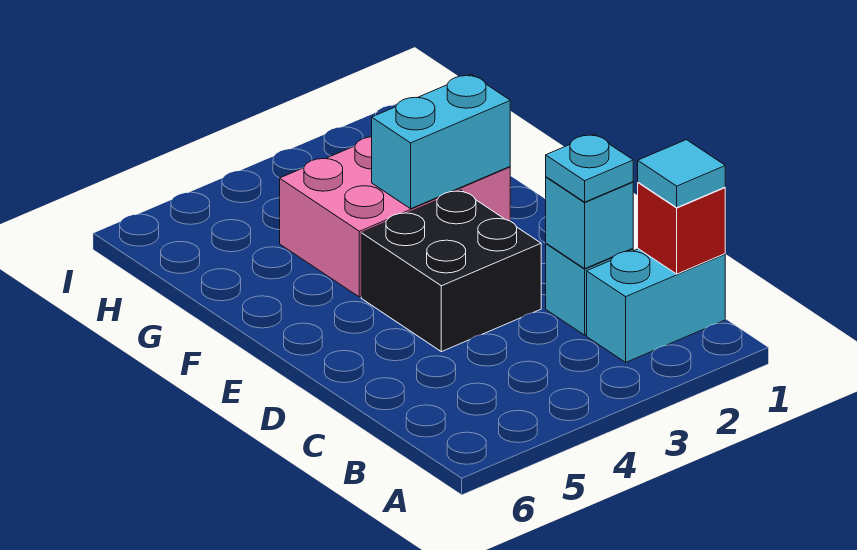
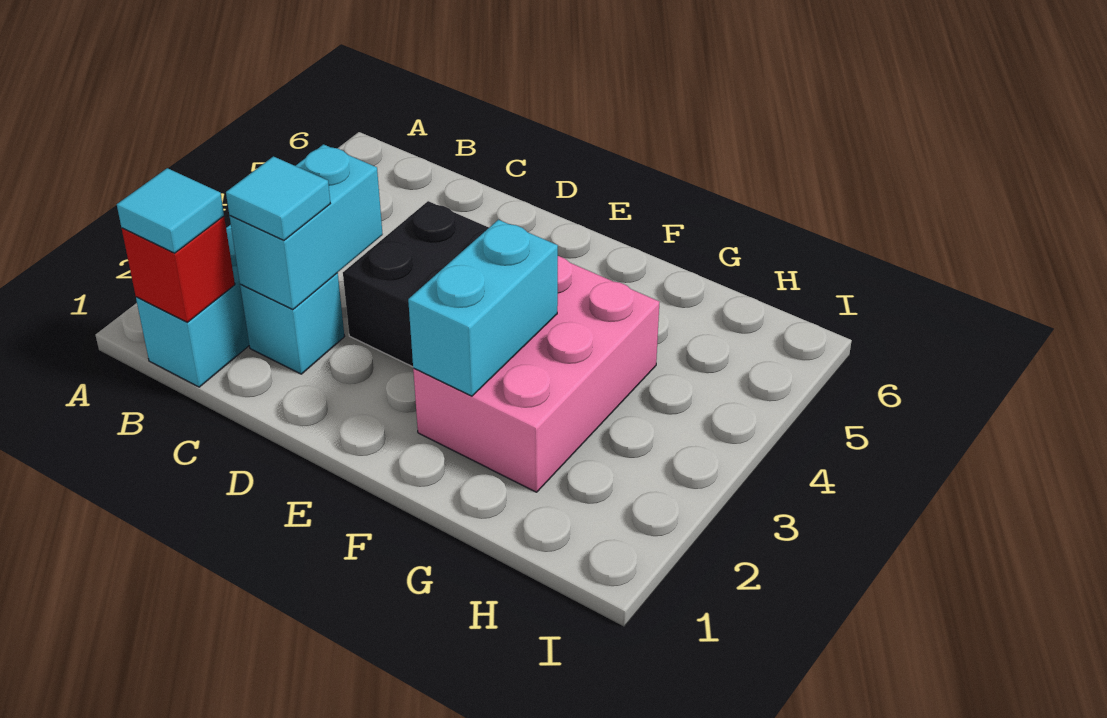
cyan brick C2 level 2 -> cyan brick C2:C3 level 2
cyan plate C2 level 3 -> cyan tile C2 level 3

